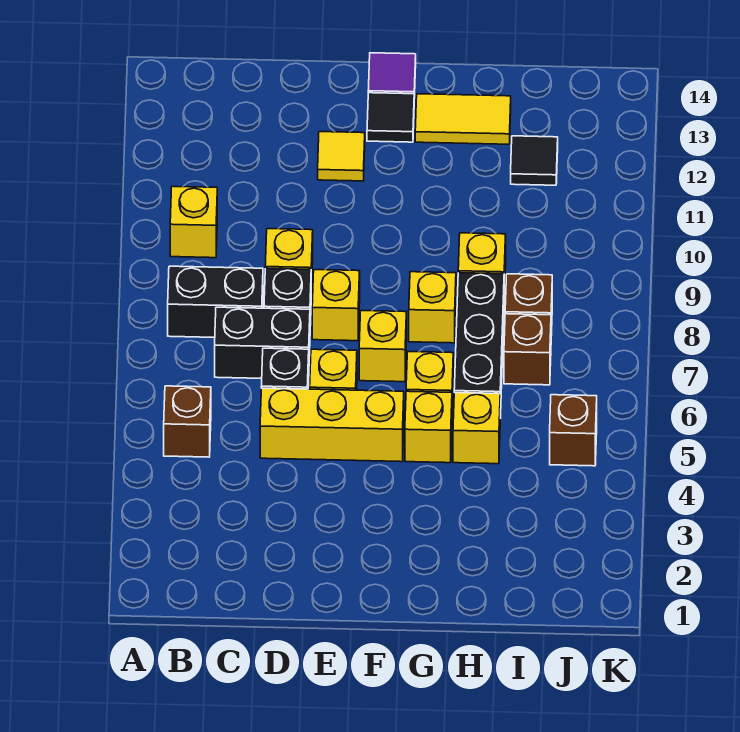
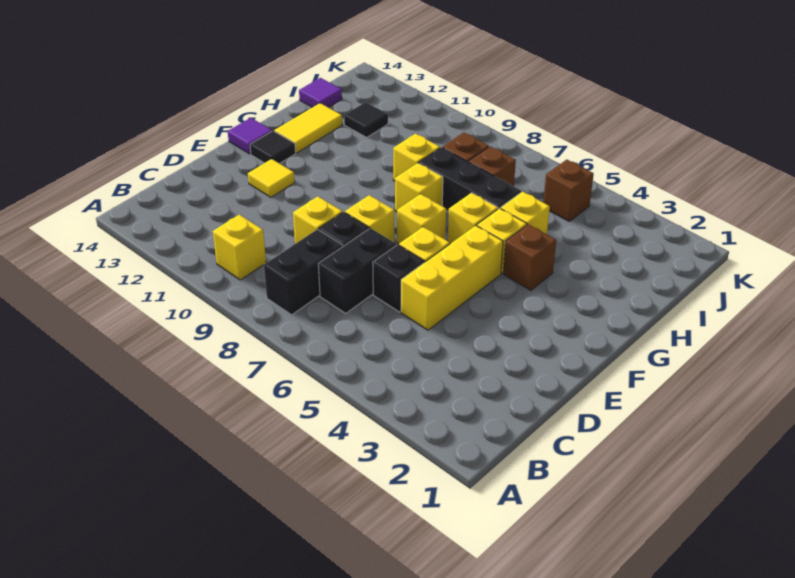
brown brick B5 level 1 -> brown brick G4 level 1
none -> purple tile I14 level 1

